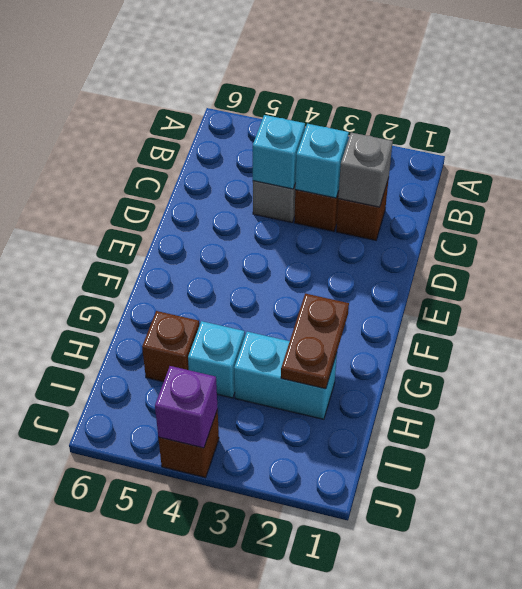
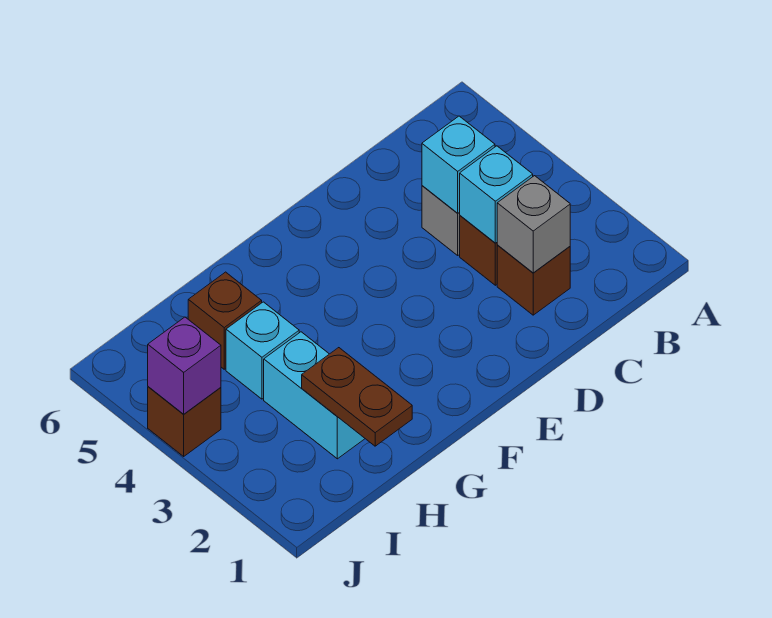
brown plate G2:H2 level 2 -> brown plate H1:H2 level 2

